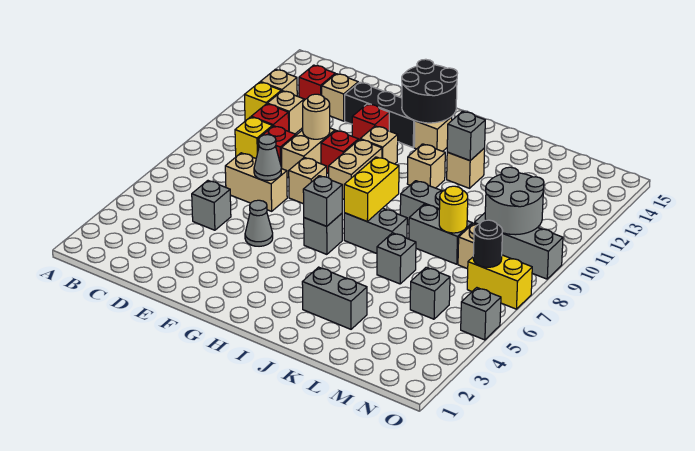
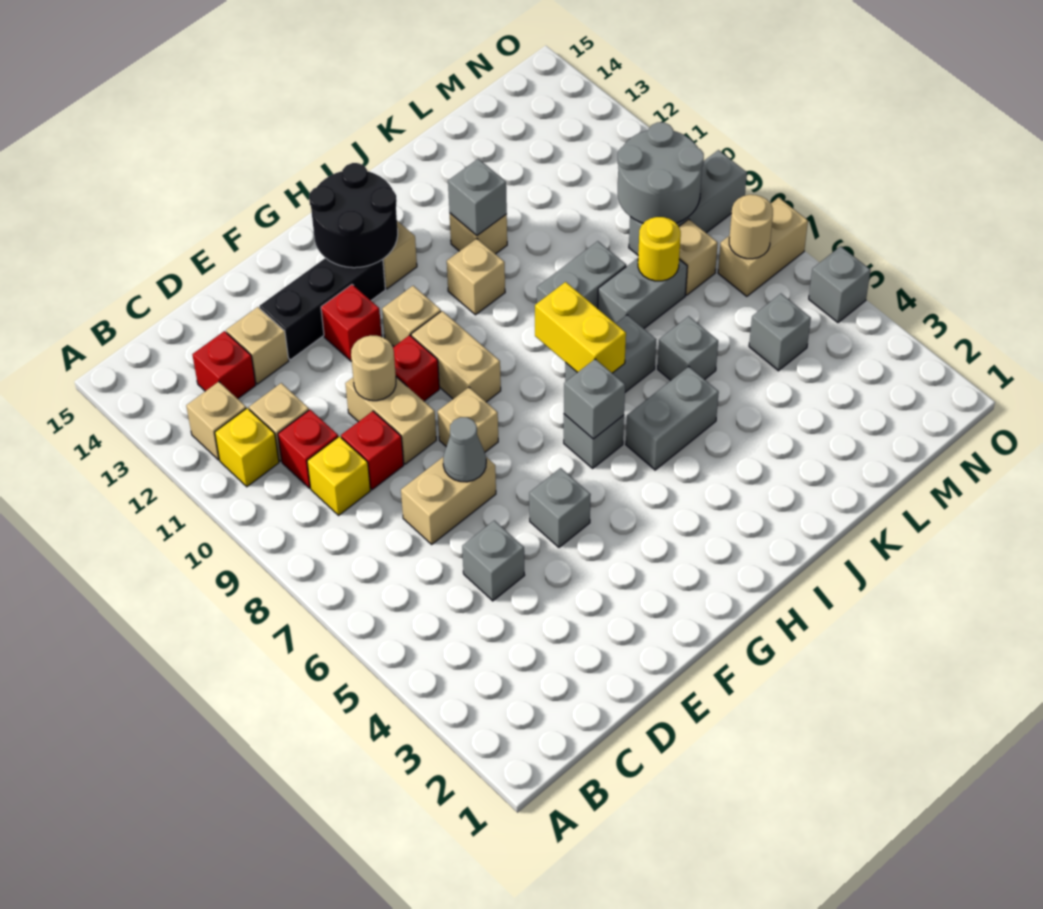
grey cone F5 level 1 -> grey brick F5 level 1
grey brick J3:K3 level 1 -> grey brick I5:J5 level 1
yellow brick N7:O7 level 1 -> tan brick N7:O7 level 1
black round brick N7 level 2 -> tan round brick N7 level 2

